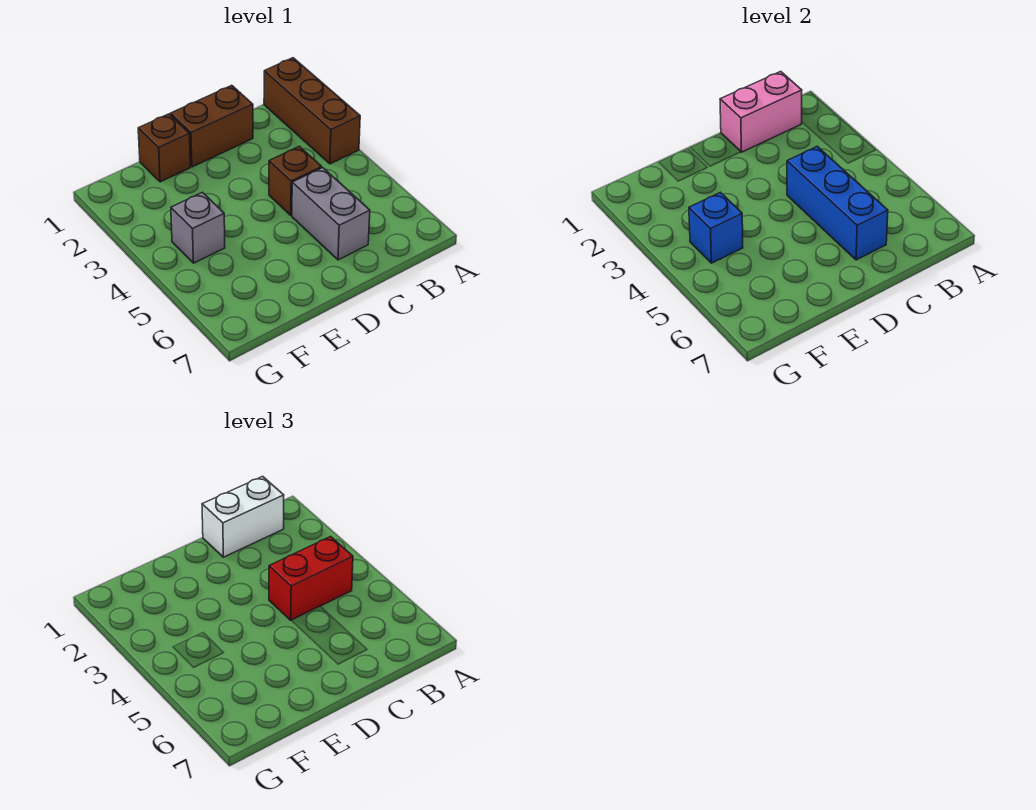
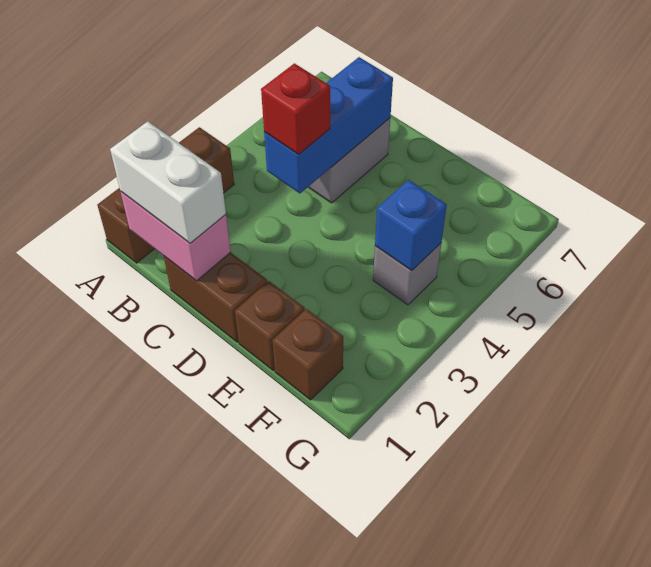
red brick B4:C4 level 3 -> red brick C4 level 3
brown brick C4 level 1 -> brown brick F1 level 1

